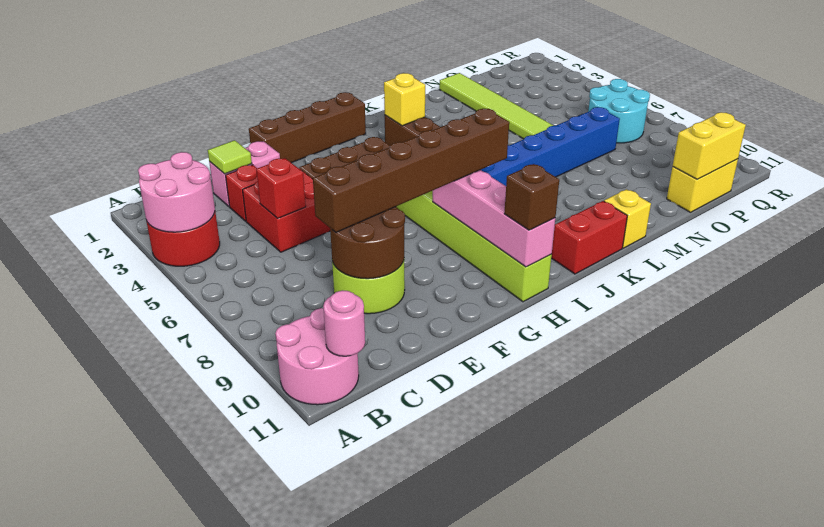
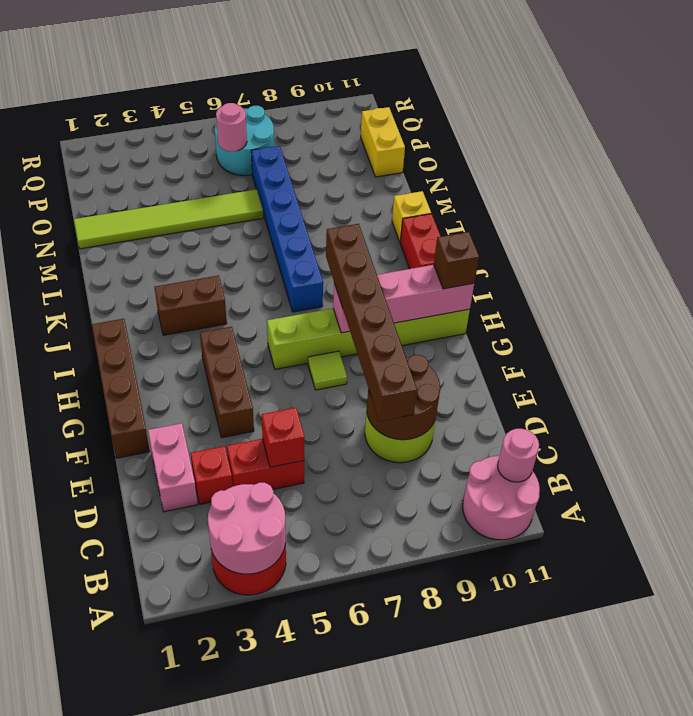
lime tile D2 level 2 -> lime tile G7 level 1
red brick D4:E5 level 1 -> red brick D4:D5 level 1
yellow brick J3 level 2 -> none
yellow brick O11:P11 level 2 -> none
none -> pink round brick P6 level 2

